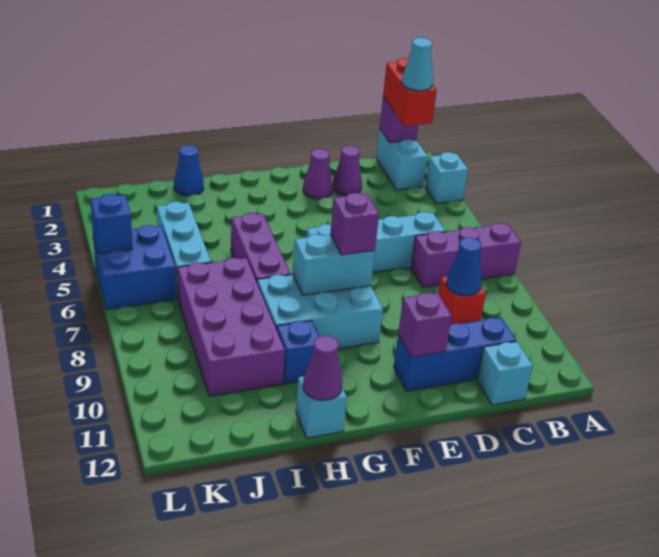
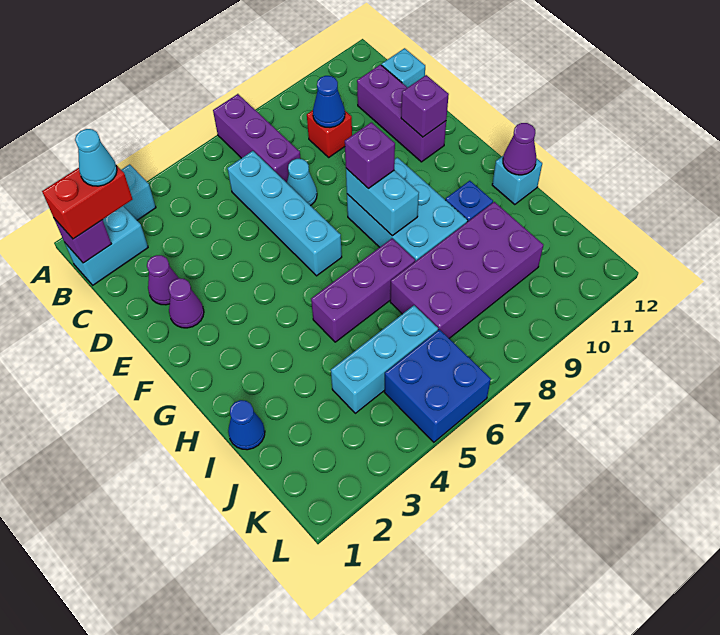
blue brick C11:E11 level 1 -> purple brick C11:E11 level 1
none -> cyan cone D7 level 1
blue brick L5 level 2 -> none

